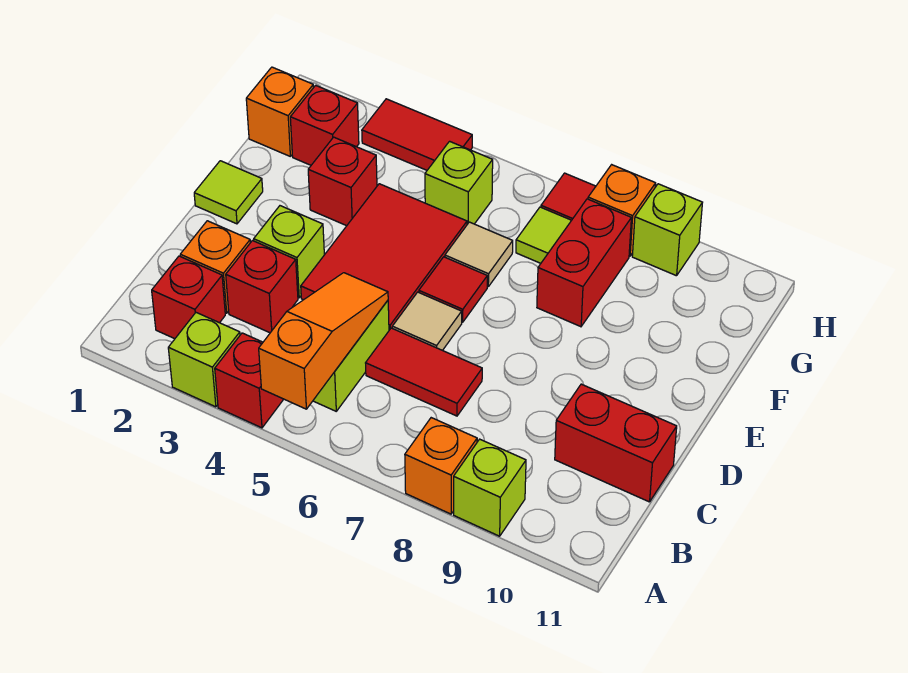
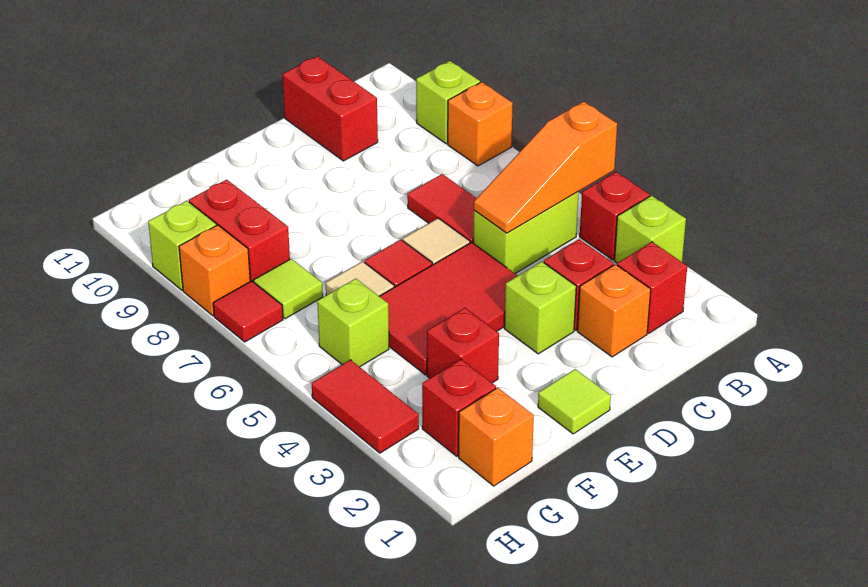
red brick F8:G8 level 1 -> red brick G8:G9 level 1

